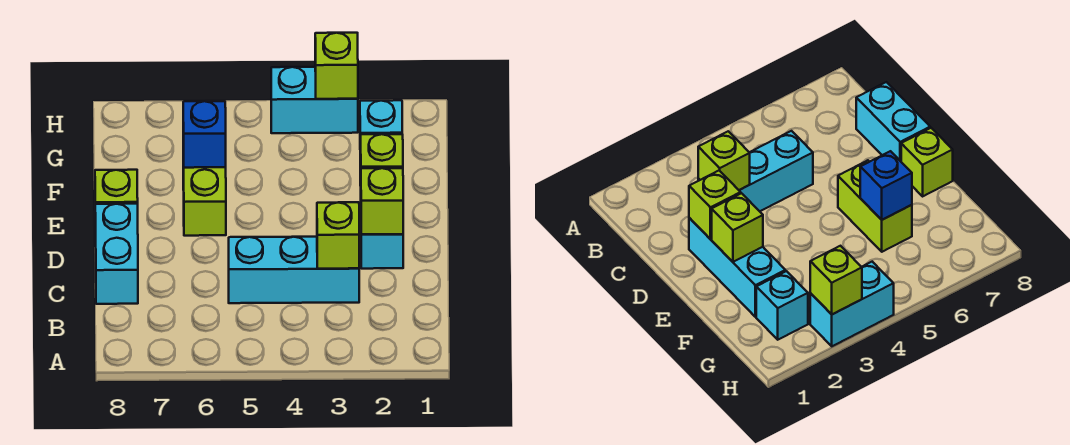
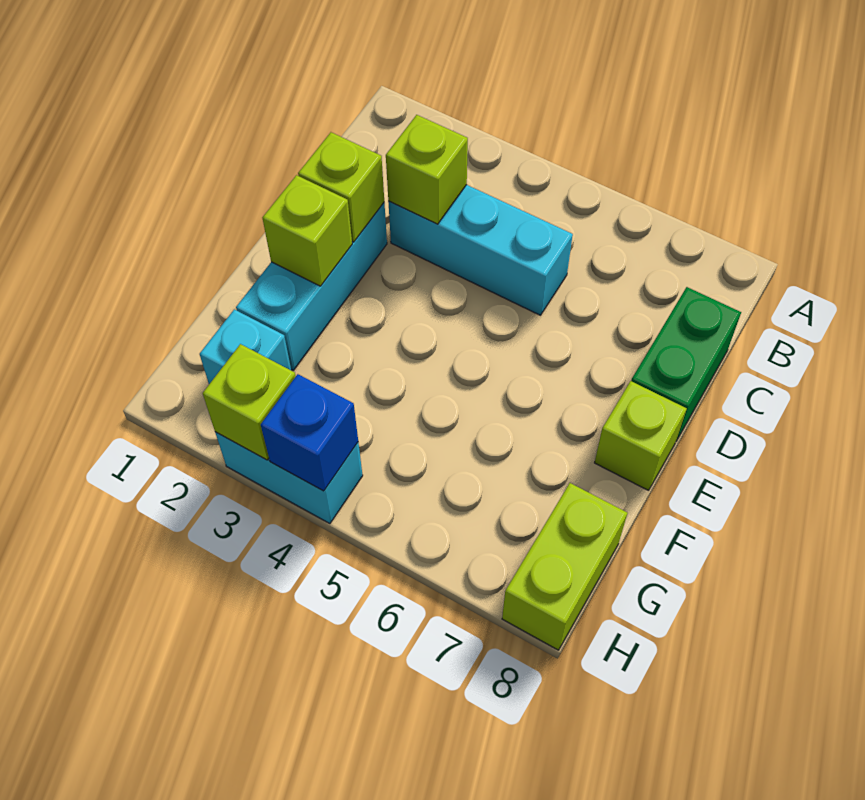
cyan brick C8:D8 level 1 -> green brick C8:D8 level 1
lime brick E6:F6 level 1 -> lime brick G8:H8 level 1
blue brick F6 level 2 -> blue brick H4 level 2

